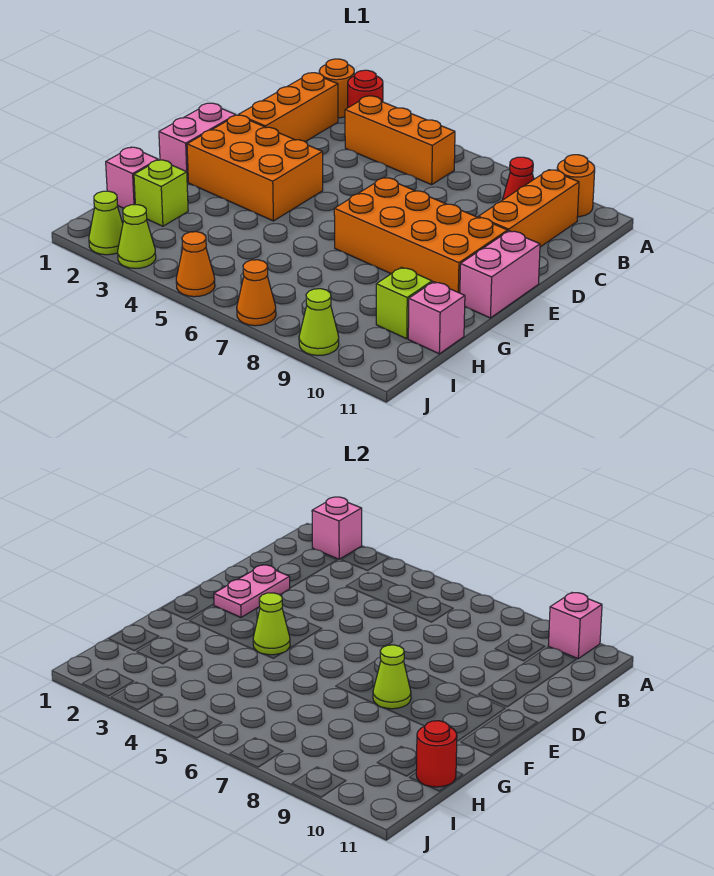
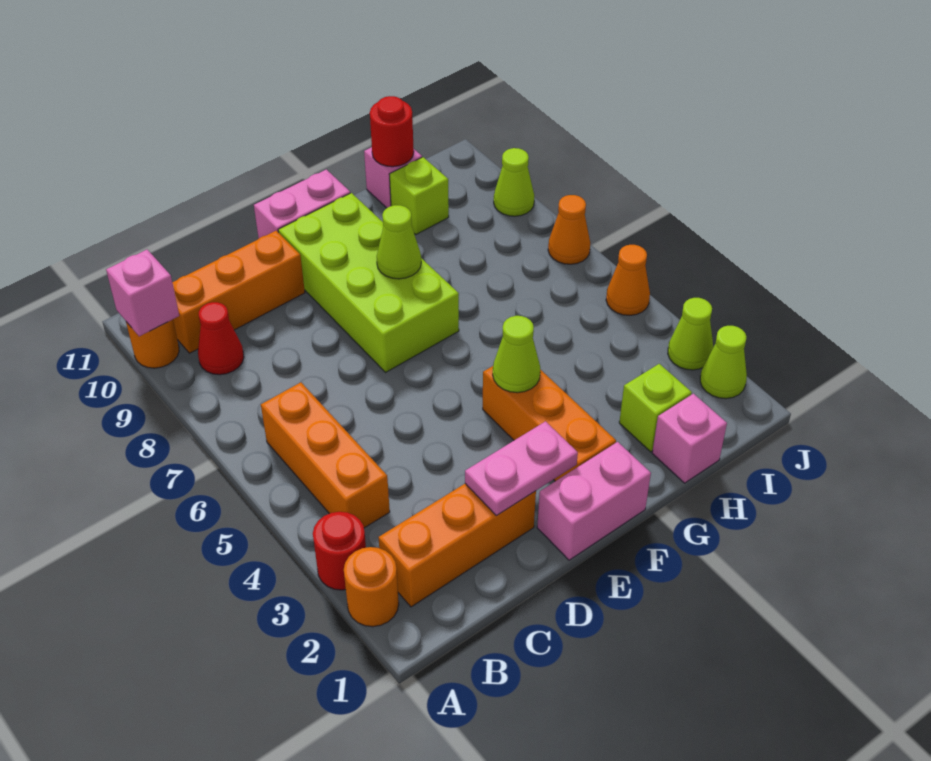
pink brick A2 level 2 -> none
orange brick E2:F4 level 1 -> orange brick F2:F4 level 1
orange brick E7:F10 level 1 -> lime brick E7:F10 level 1

